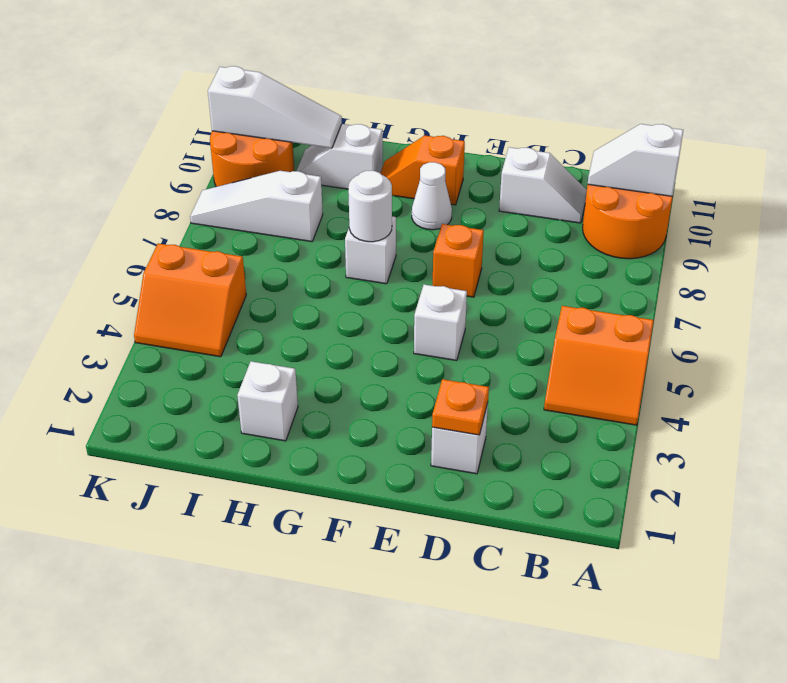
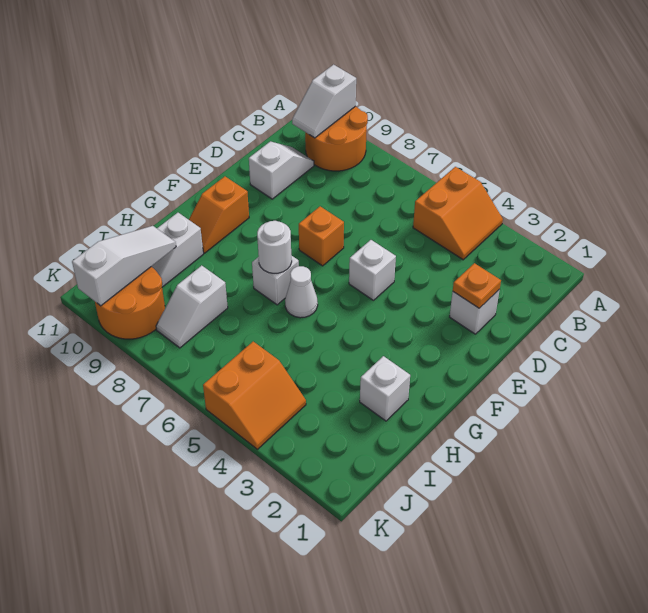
white cone F9 level 1 -> white cone G6 level 1
white slope I8:K8 level 1 top I -> white slope I8:J8 level 1 top I

